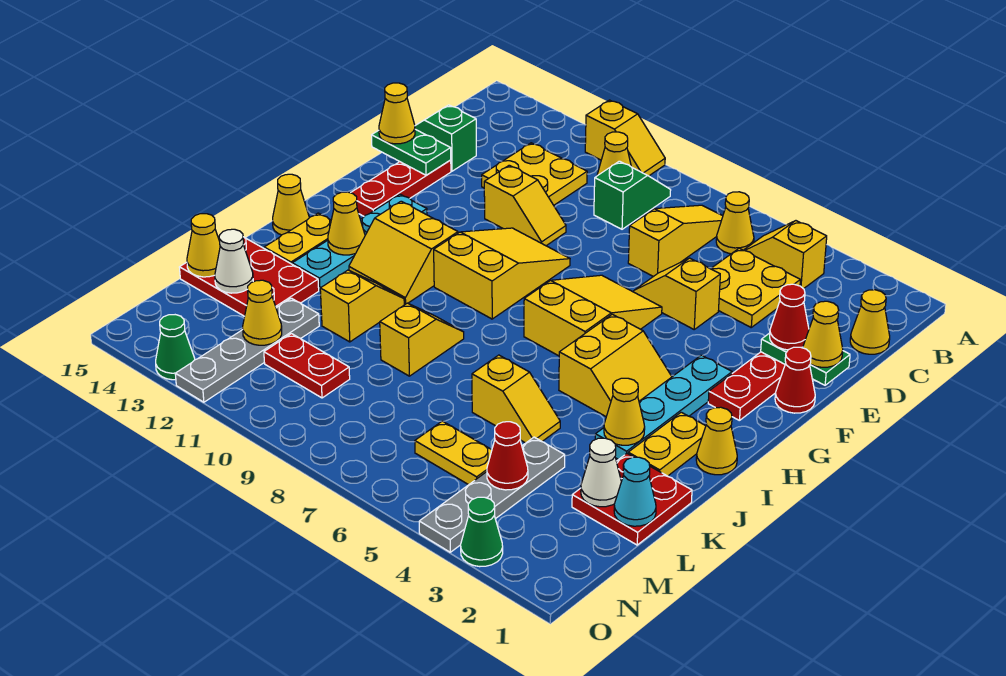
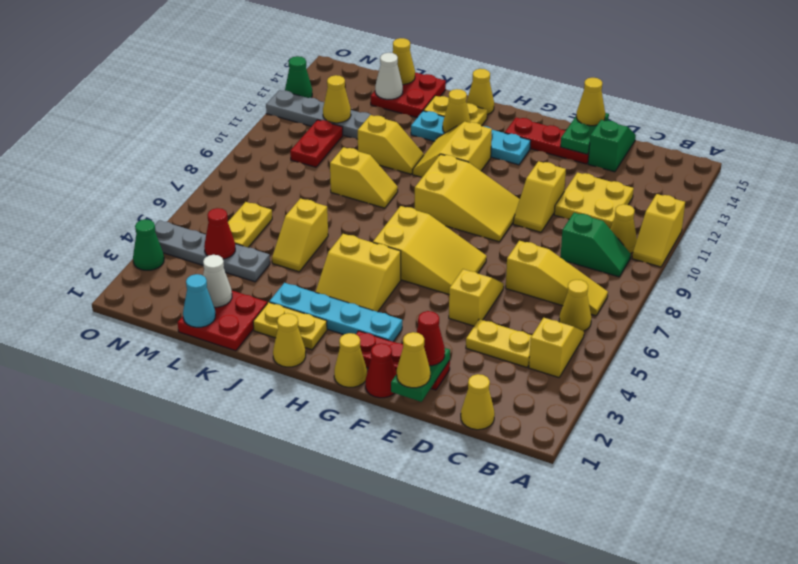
yellow plate C4:D5 level 1 -> yellow plate C4:D4 level 1
yellow cone J3 level 2 -> yellow cone G1 level 1
red plate K13:L15 level 1 -> red plate K14:L15 level 1

